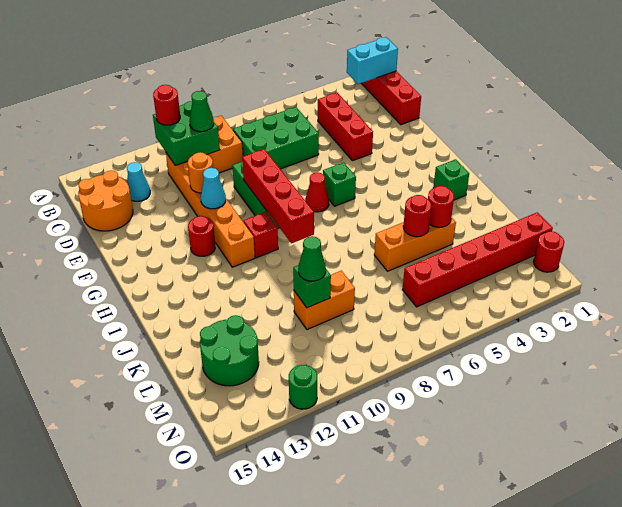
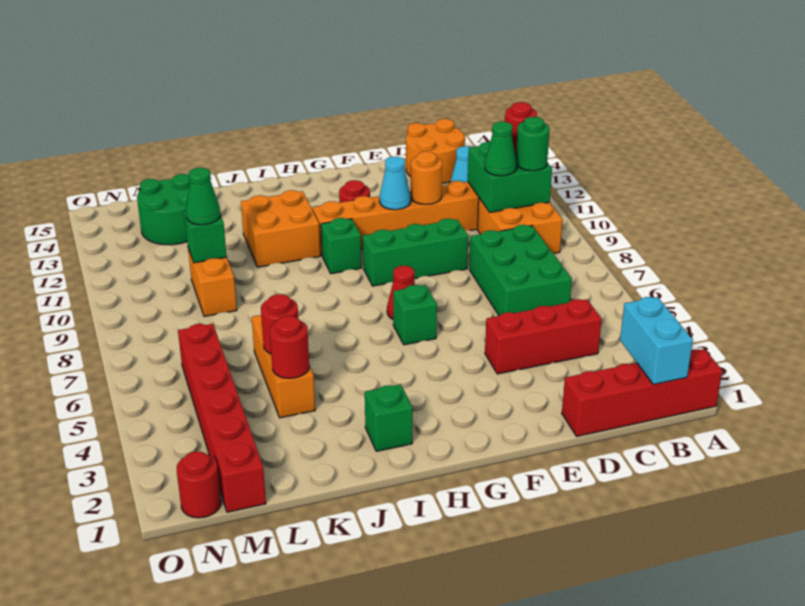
red brick F9:I9 level 2 -> none
red brick H10 level 1 -> green brick H10 level 1
none -> orange brick I11:J12 level 1
green round brick O12 level 1 -> green round brick B10 level 3

